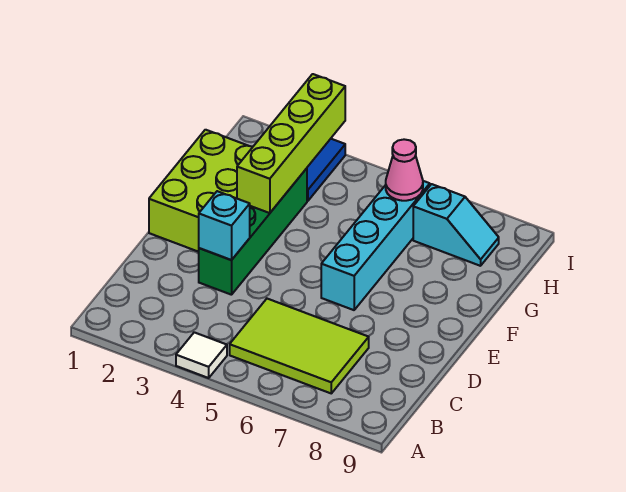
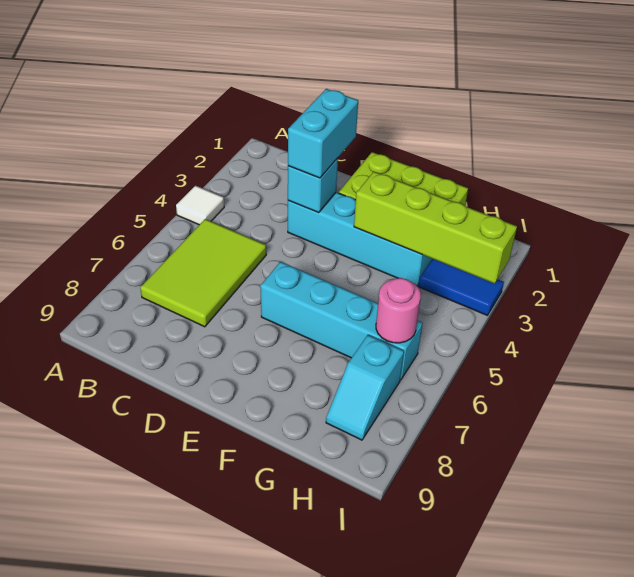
none -> cyan brick D2:D3 level 3
green brick D3:G3 level 1 -> cyan brick D3:G3 level 1
pink cone H6 level 2 -> pink round brick H6 level 2

